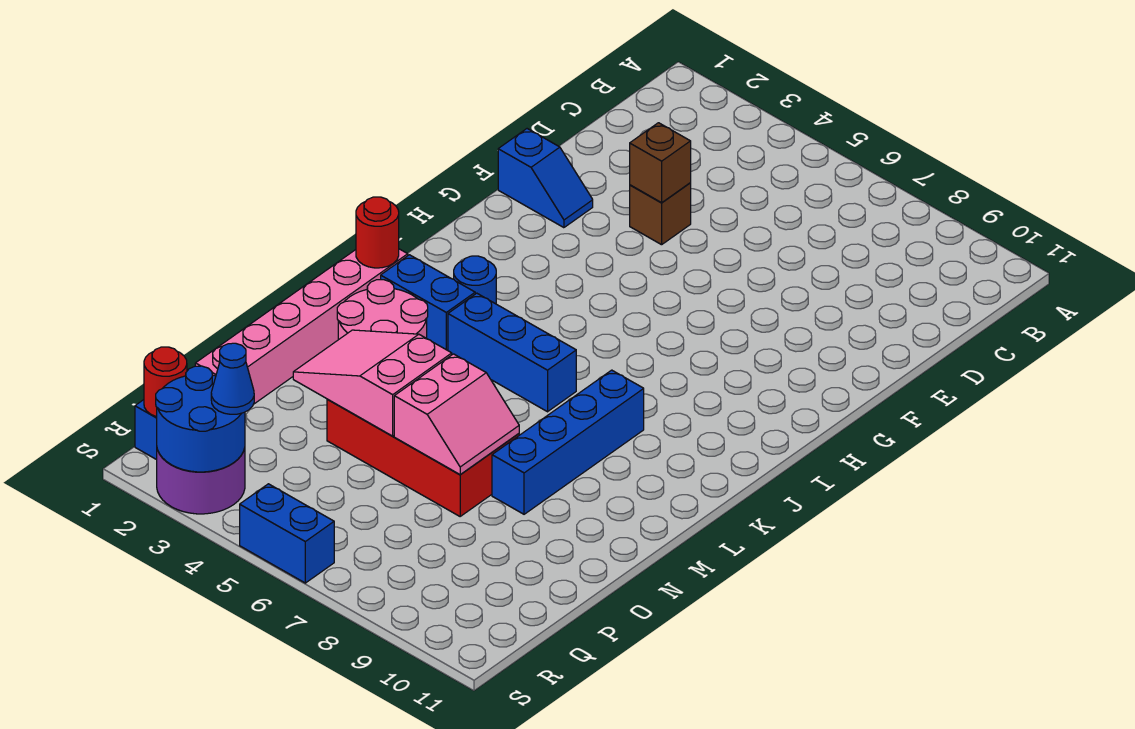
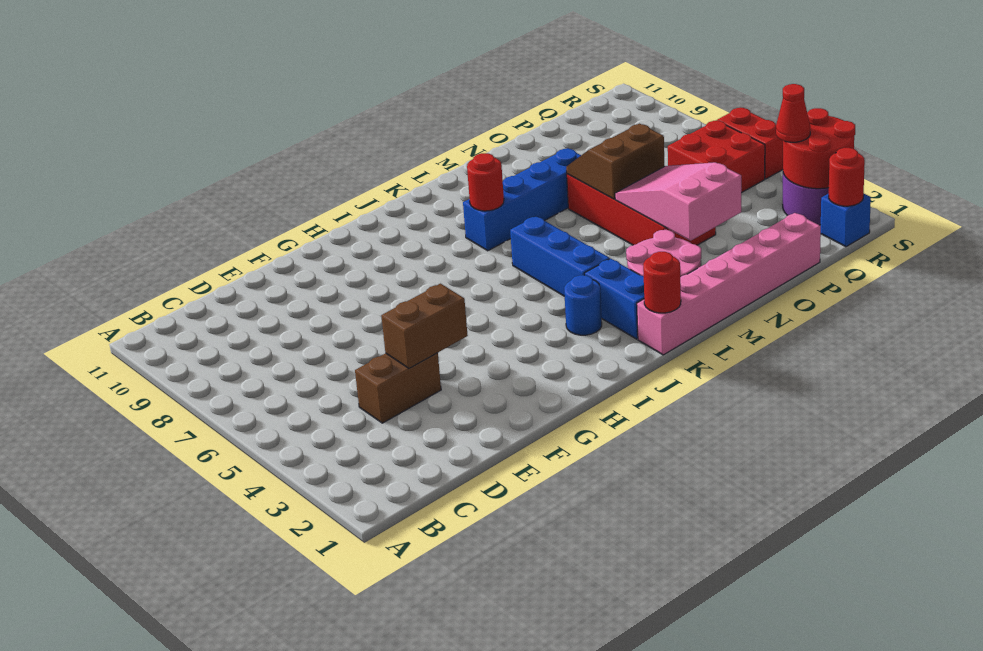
brown brick E4 level 1 -> brown brick D4:E4 level 1
brown brick E4 level 2 -> brown brick E4:F4 level 2
blue slope F1:F2 level 1 top 1 -> none
none -> red round brick K8 level 2
pink slope N3:O5 level 2 top 5 -> pink slope N3:O5 level 2 top 3
pink slope N6:O7 level 2 top 6 -> brown slope N6:O7 level 2 top 6
none -> red brick Q5:R6 level 1
blue round brick R2:S3 level 2 -> red round brick R2:S3 level 2
blue cone R3 level 3 -> red cone R3 level 3
blue brick S5:S6 level 1 -> red brick S5:S6 level 1

